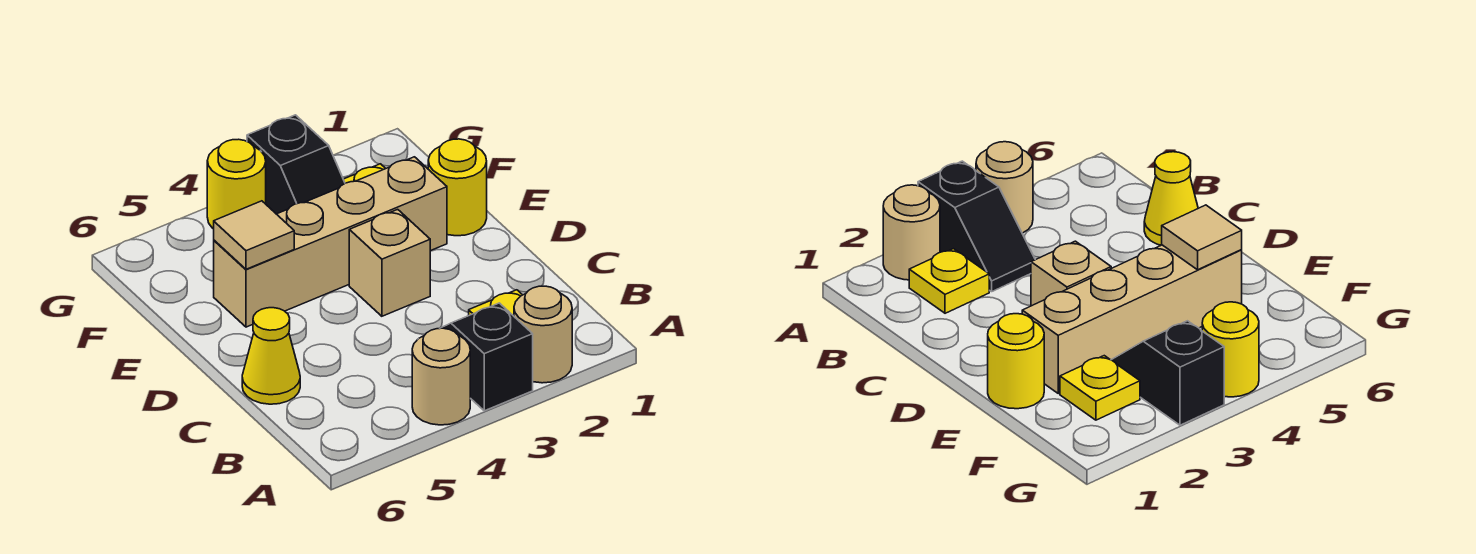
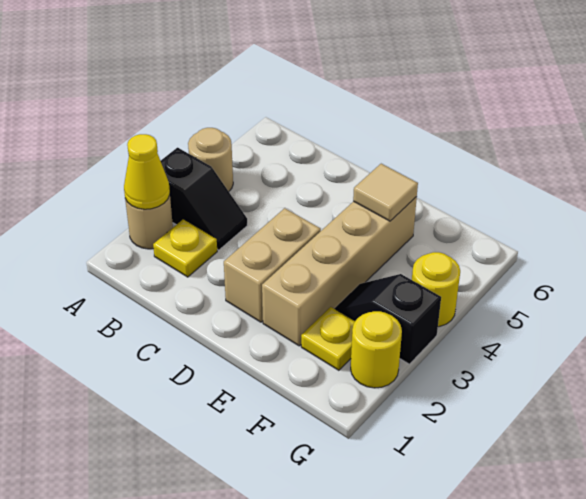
yellow cone C6 level 1 -> yellow cone A2 level 2
tan brick D3 level 1 -> tan brick D2:D3 level 1
yellow round brick E1 level 1 -> yellow round brick G2 level 1

